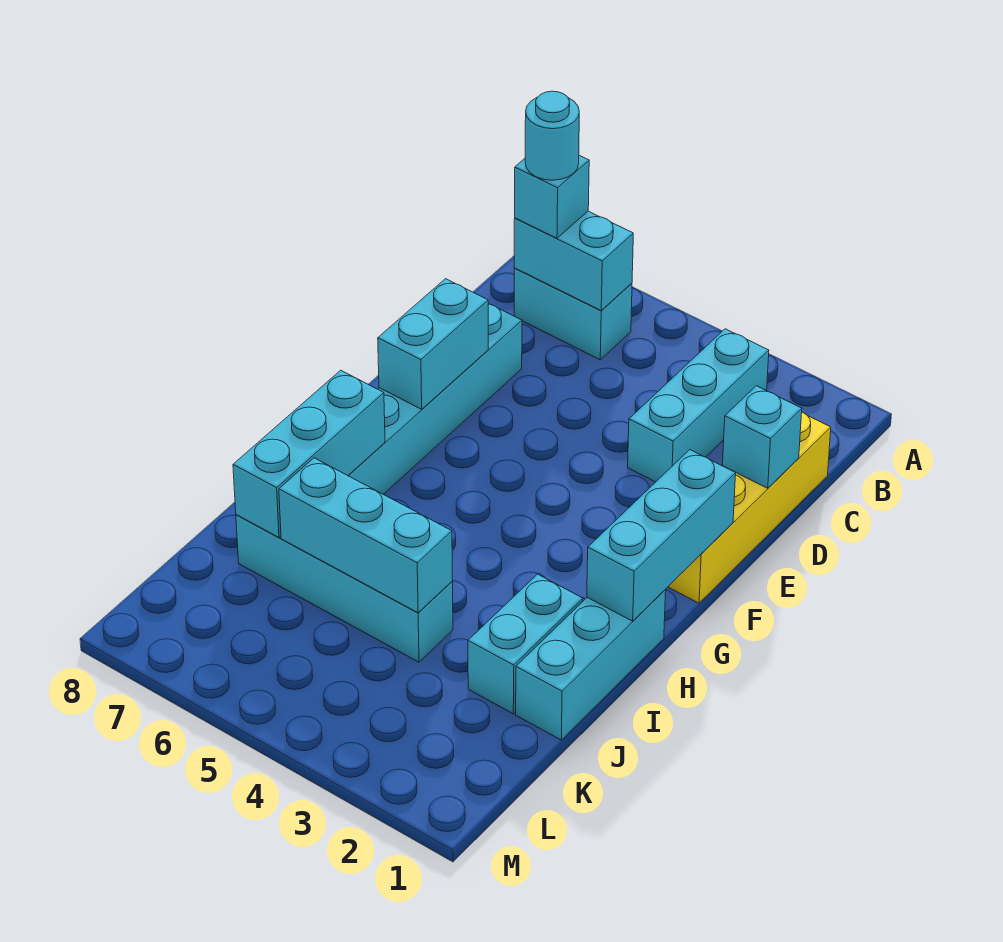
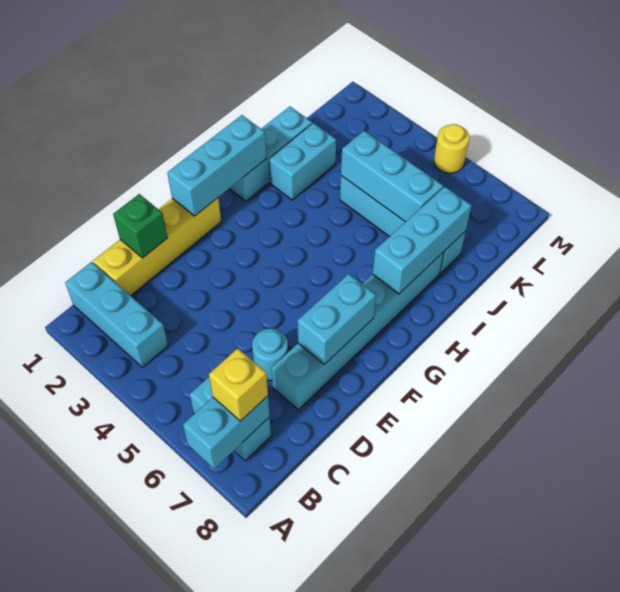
cyan brick B3:D3 level 1 -> cyan brick B1:B3 level 1
cyan brick B6:B7 level 2 -> cyan brick A7:B7 level 2
cyan brick B7 level 3 -> yellow brick B7 level 3
cyan round brick B7 level 4 -> cyan round brick D6 level 1
cyan brick D1 level 2 -> green brick D1 level 2
none -> yellow round brick M5 level 1

